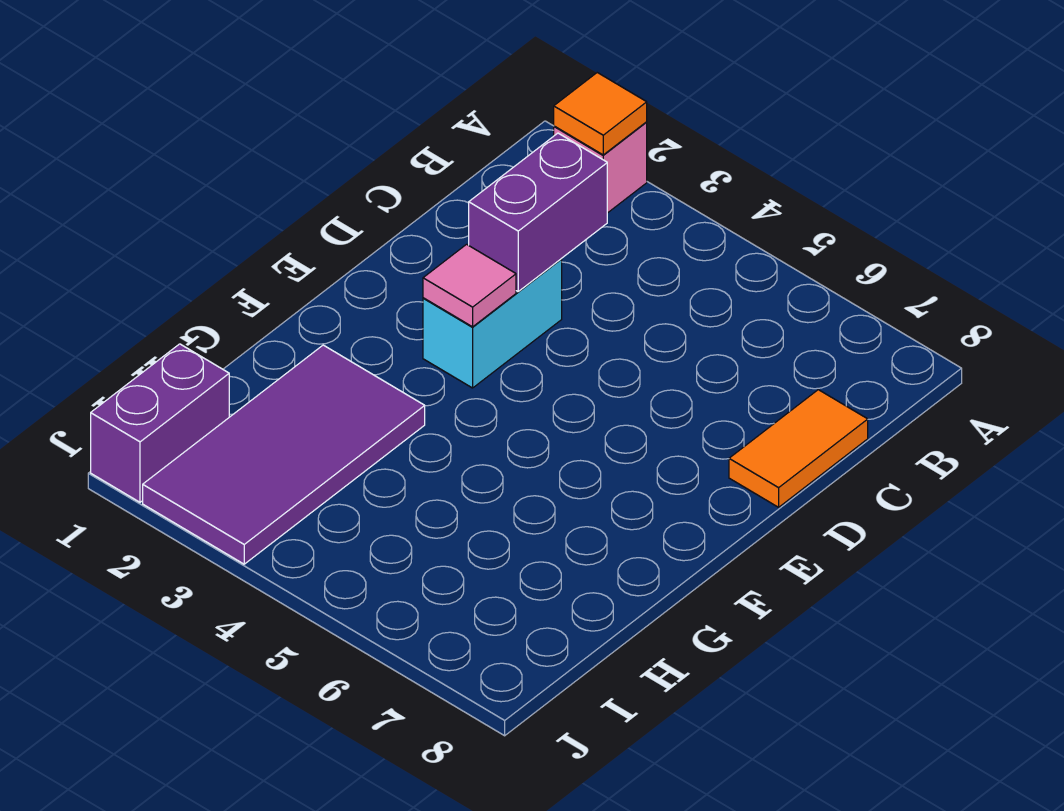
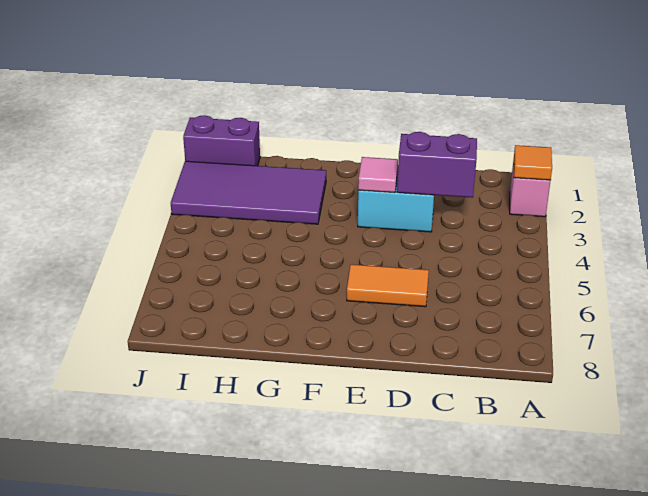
orange tile C8:D8 level 1 -> orange tile D6:E6 level 1

